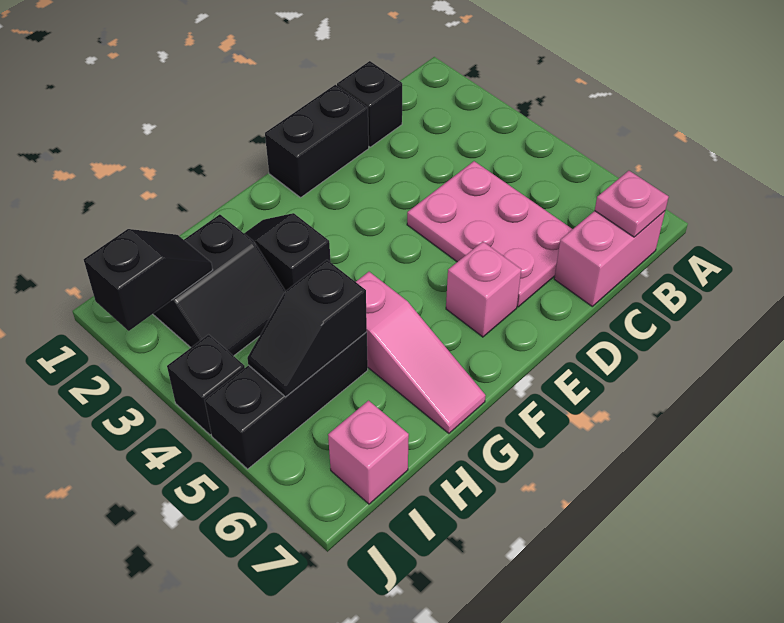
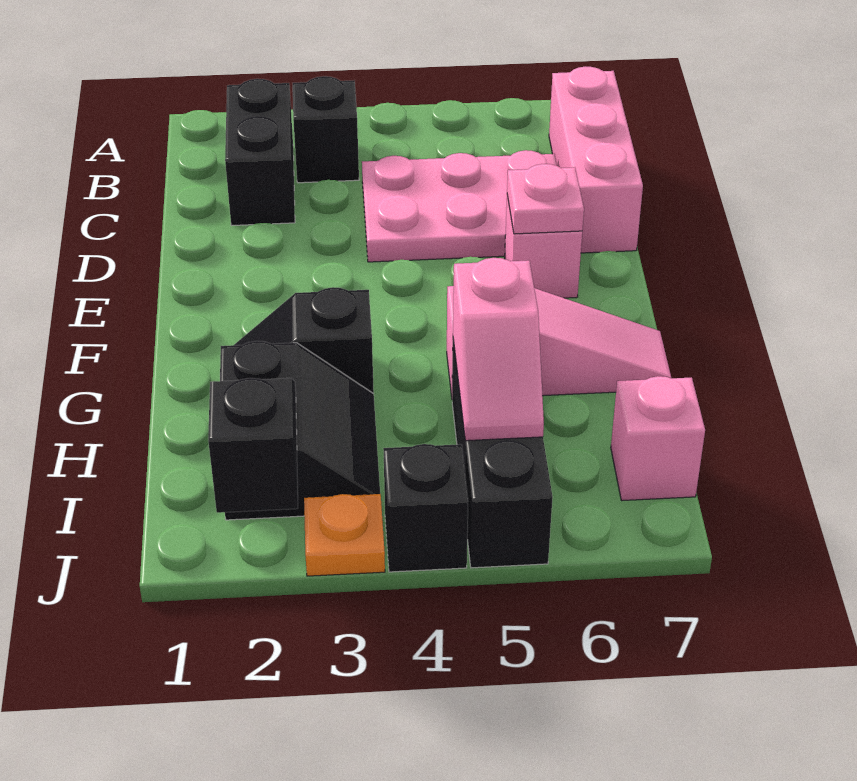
pink brick B7:C7 level 1 -> pink brick B7:D7 level 1
pink plate B7 level 2 -> pink plate E6 level 2
black brick C1 level 1 -> black brick B3 level 1
black brick D1:E1 level 1 -> black brick B2:C2 level 1
black slope H5:I5 level 2 top H -> pink slope H5:I5 level 2 top H
none -> orange plate J3 level 1

